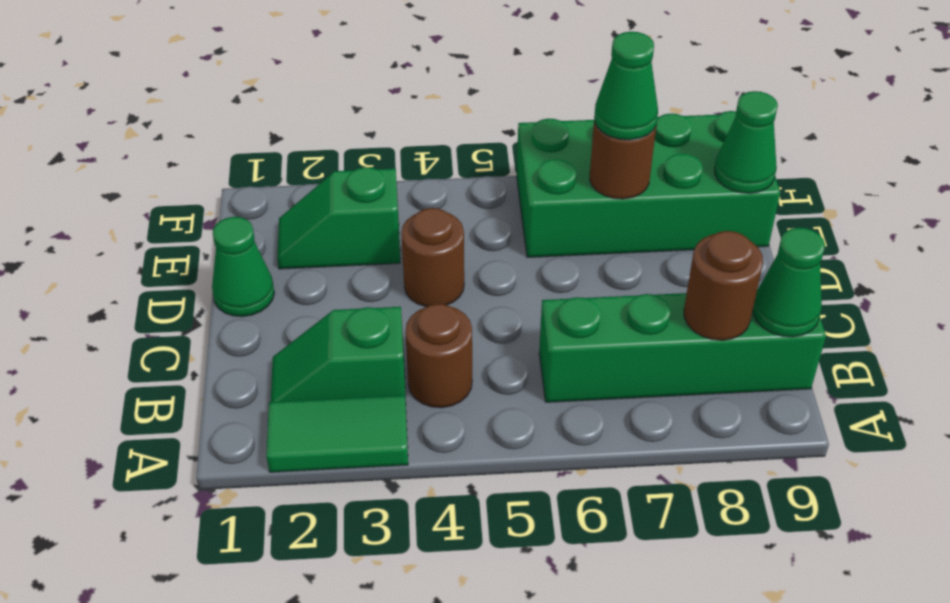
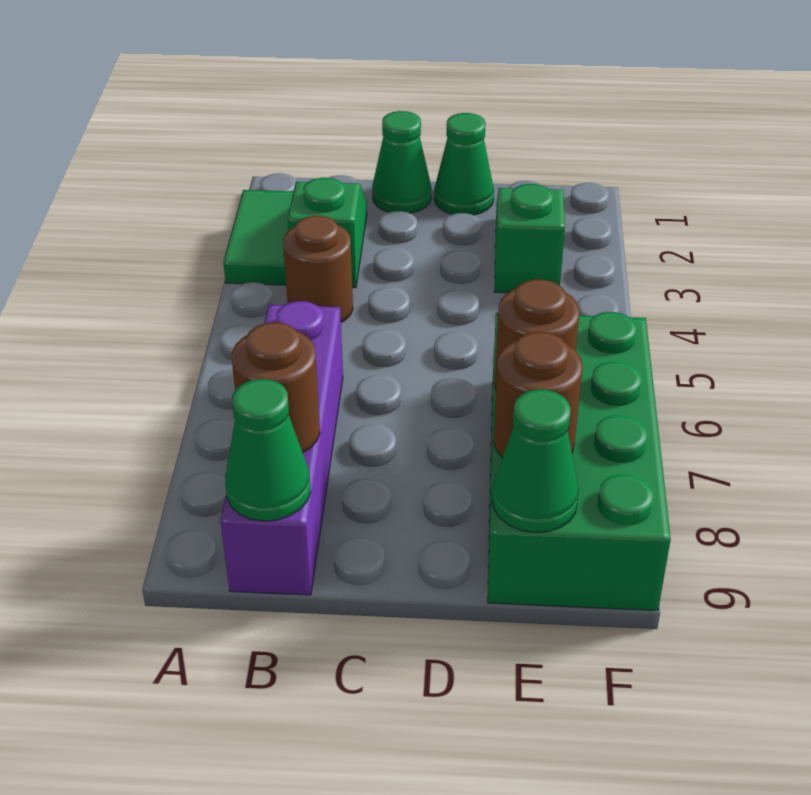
green brick B6:B9 level 1 -> purple brick B6:B9 level 1
brown round brick D4 level 1 -> brown round brick E8 level 2
green cone E7 level 3 -> green cone C1 level 1

